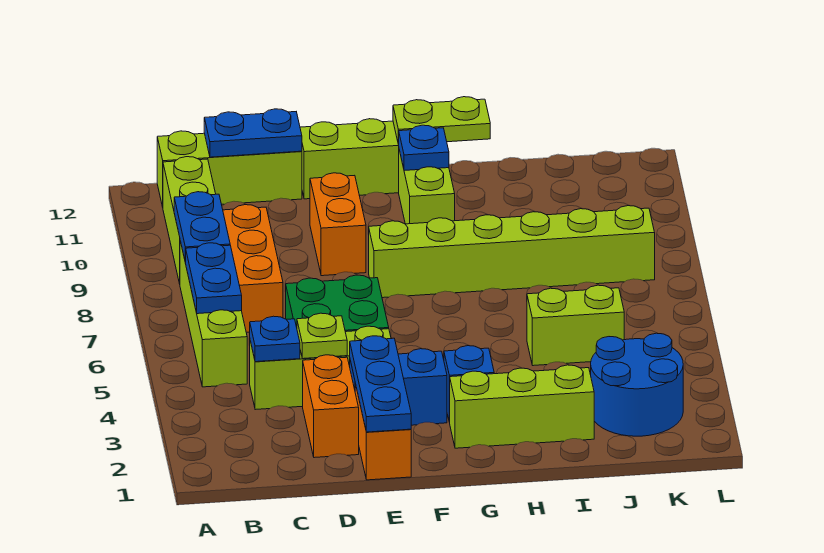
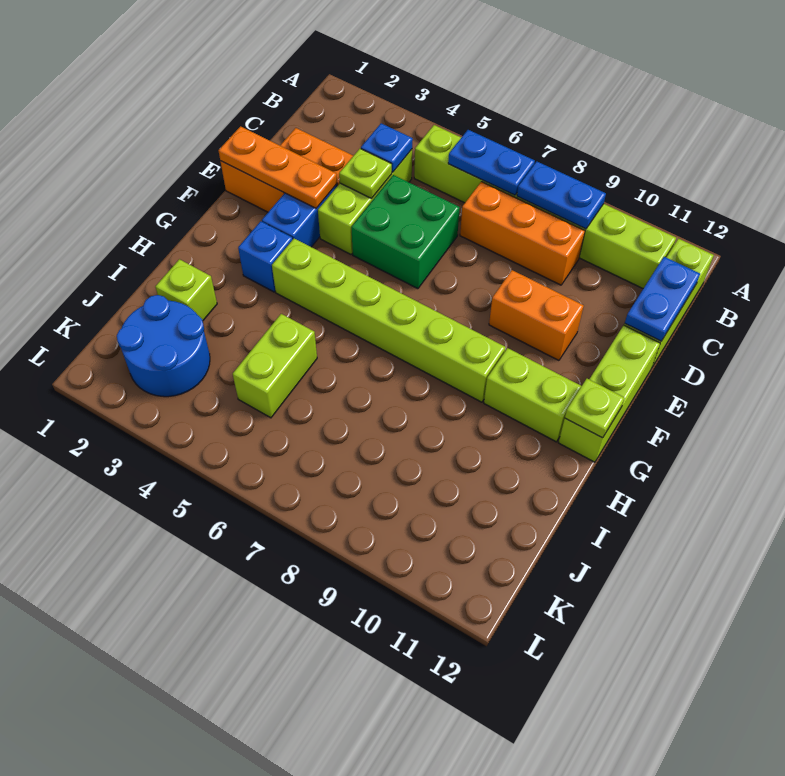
blue plate E1:E3 level 2 -> orange plate E1:E3 level 2
lime brick F8:K8 level 1 -> lime brick G4:G9 level 1
lime brick G2:I2 level 1 -> lime brick I2 level 1
blue plate G11 level 2 -> none
lime plate G12:H12 level 2 -> lime plate G12 level 2

